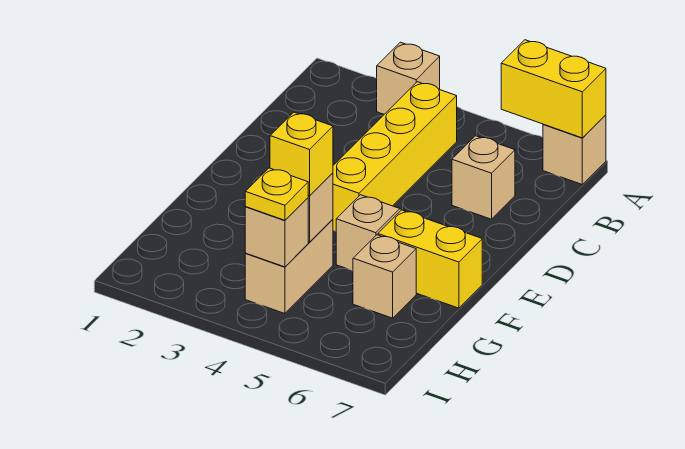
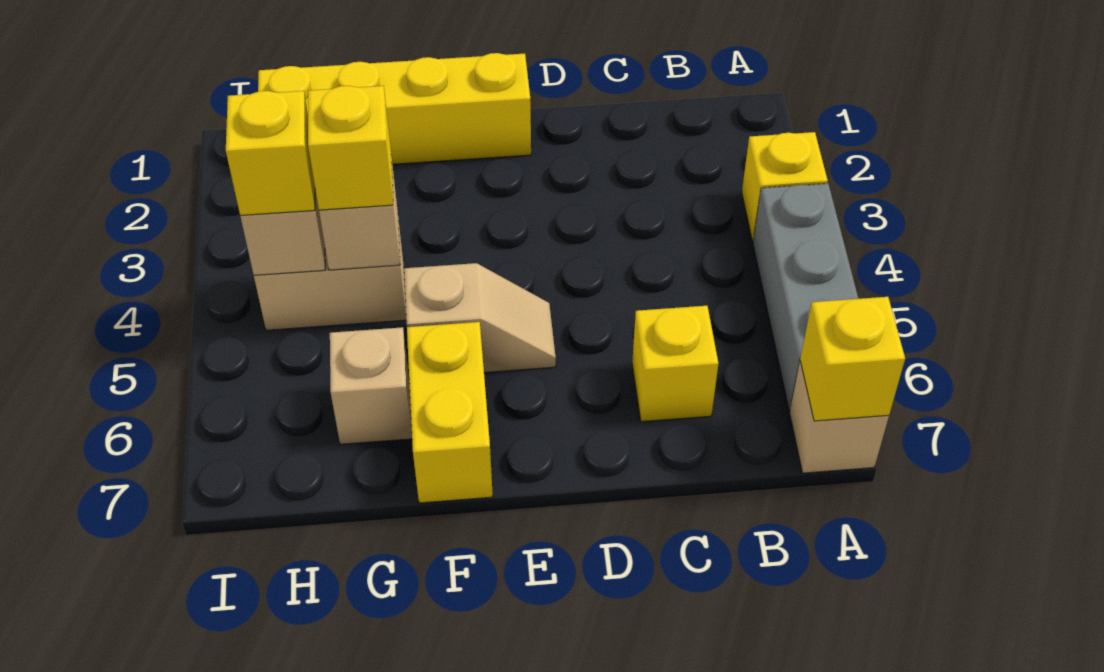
tan brick A3 level 1 -> yellow brick A3 level 1
none -> grey brick A4:A6 level 1
yellow brick A6:A7 level 2 -> yellow brick A7 level 2
yellow brick B4:E4 level 1 -> yellow brick E1:H1 level 1
tan brick C6 level 1 -> yellow brick C6 level 1
yellow plate H4 level 3 -> yellow brick H4 level 3

